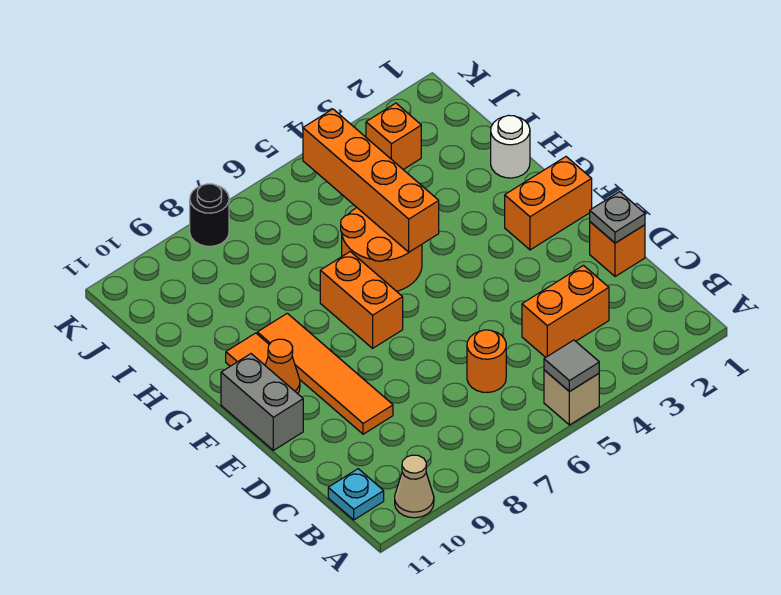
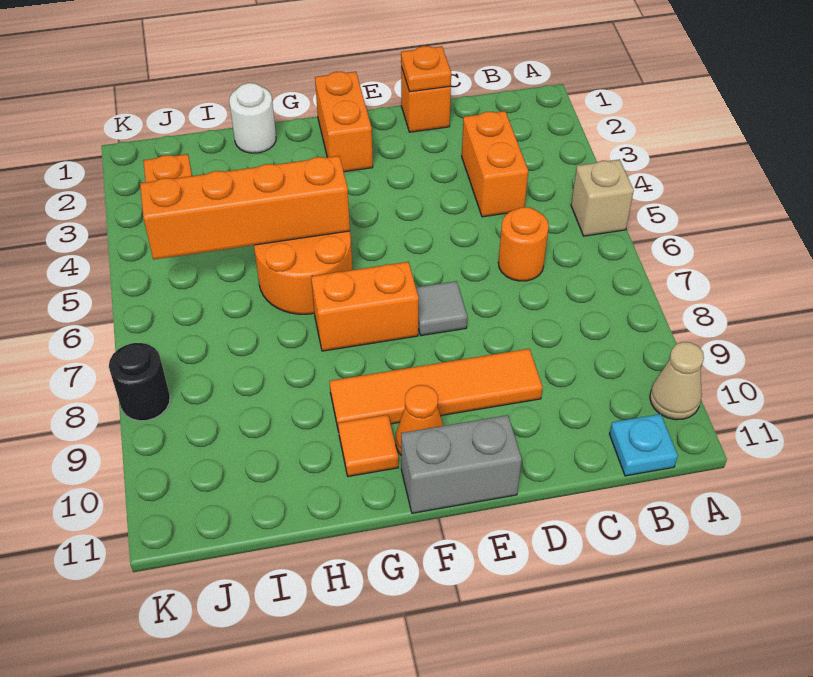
grey tile A5 level 2 -> grey tile E7 level 1
grey plate D1 level 2 -> orange plate D1 level 2

